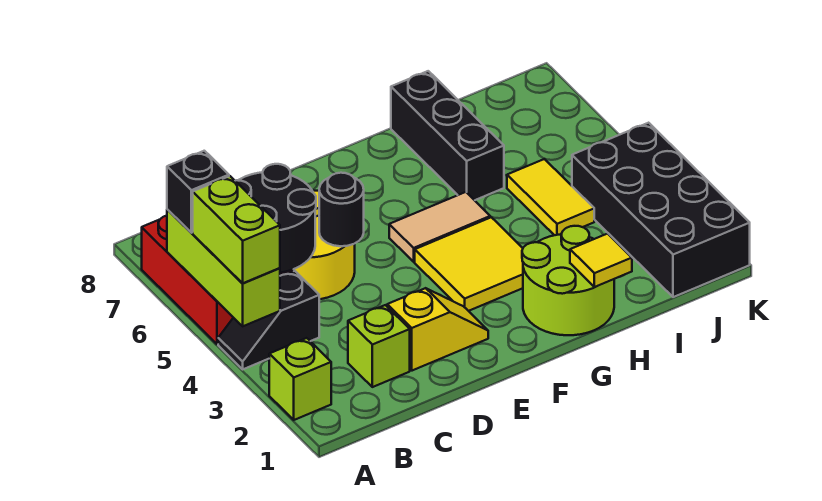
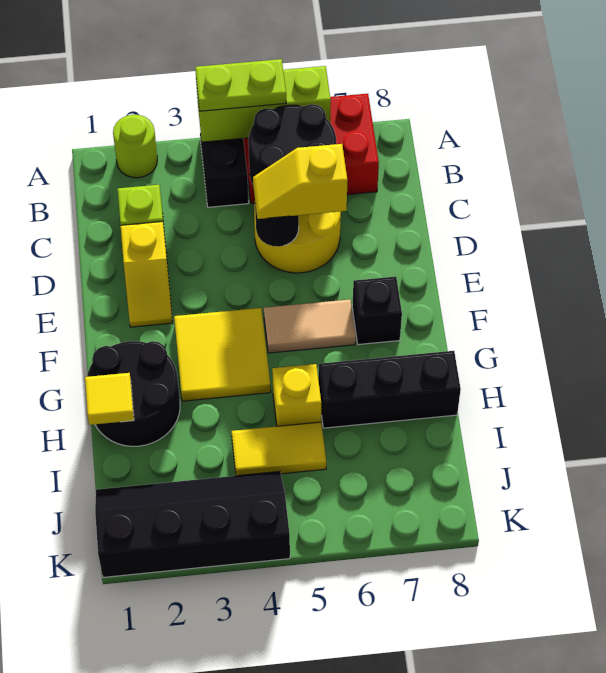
lime brick A2 level 1 -> lime round brick A2 level 1
lime brick A4:A5 level 3 -> lime plate A4:A5 level 3
black brick A6 level 3 -> black brick F7 level 1
none -> yellow slope D5:D6 level 3 top 6
tan tile F5:G5 level 1 -> tan tile F5:F6 level 1
lime round brick G1:H2 level 1 -> black round brick G1:H2 level 1
none -> yellow brick H5 level 1
black brick J1:K4 level 1 -> black slope J1:K4 level 1 top K

